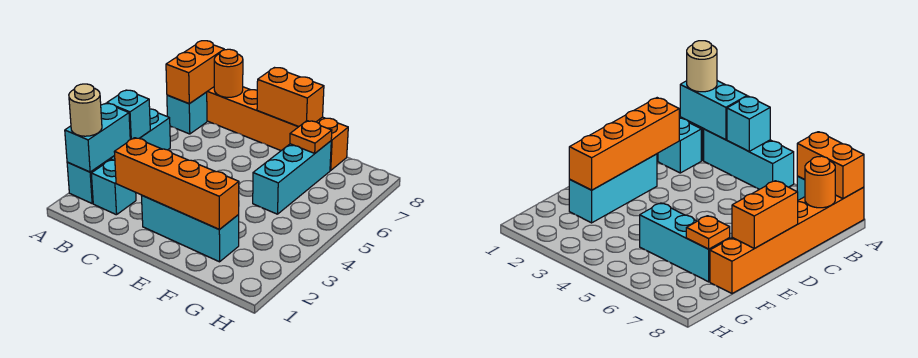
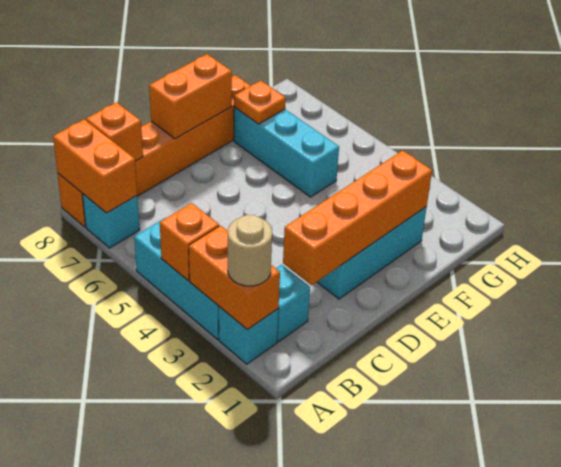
cyan brick A2:A3 level 2 -> orange brick A2:A3 level 2
cyan brick A4 level 2 -> orange brick A4 level 2
orange round brick B8 level 2 -> orange brick B8 level 2

